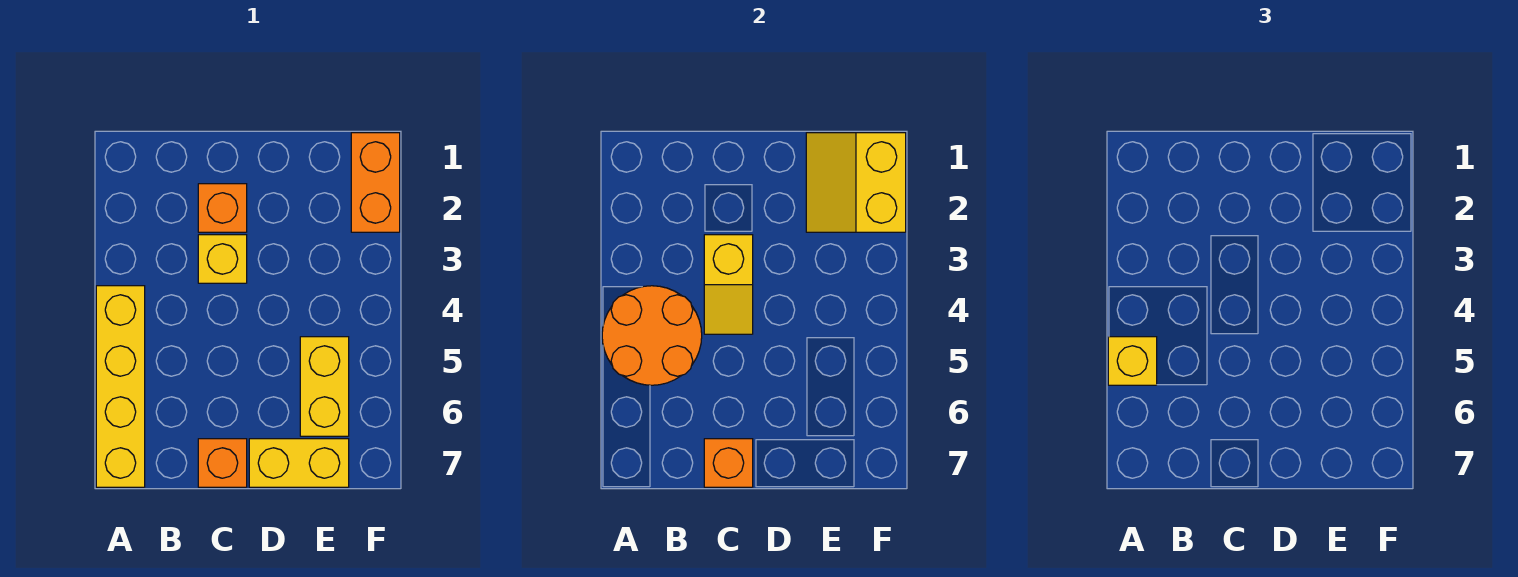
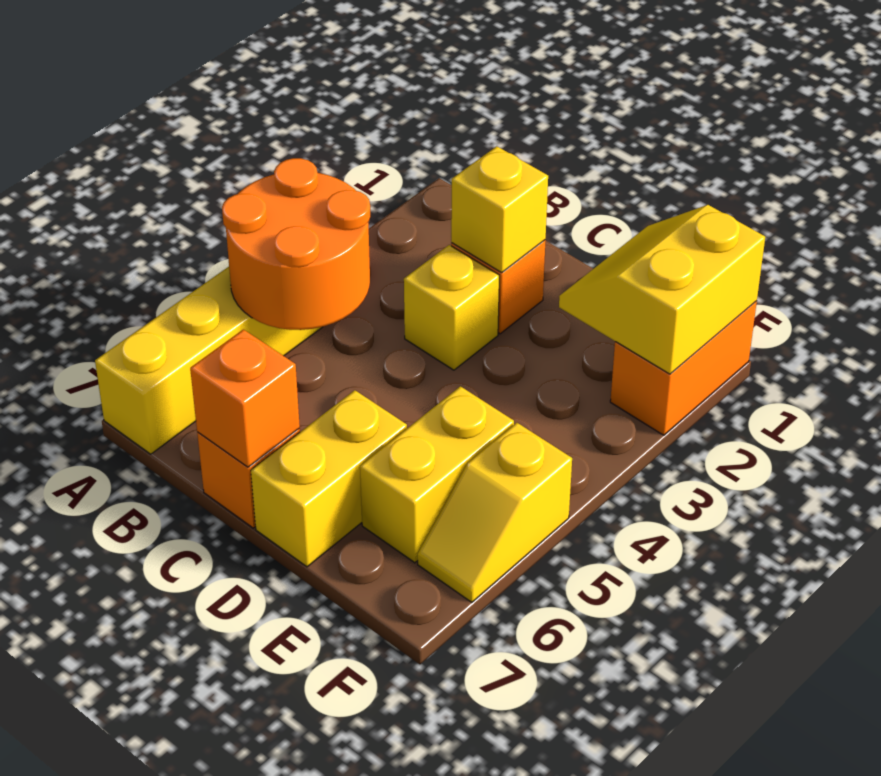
yellow brick A5 level 3 -> yellow brick C2 level 2
yellow slope C3:C4 level 2 top 3 -> yellow slope F5:F6 level 1 top 5
yellow brick D7:E7 level 1 -> yellow brick D6:D7 level 1

